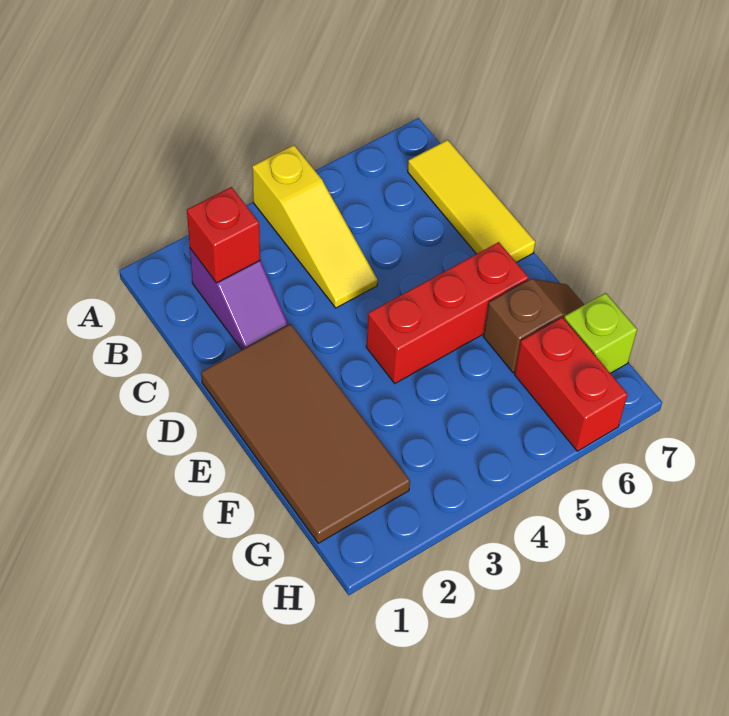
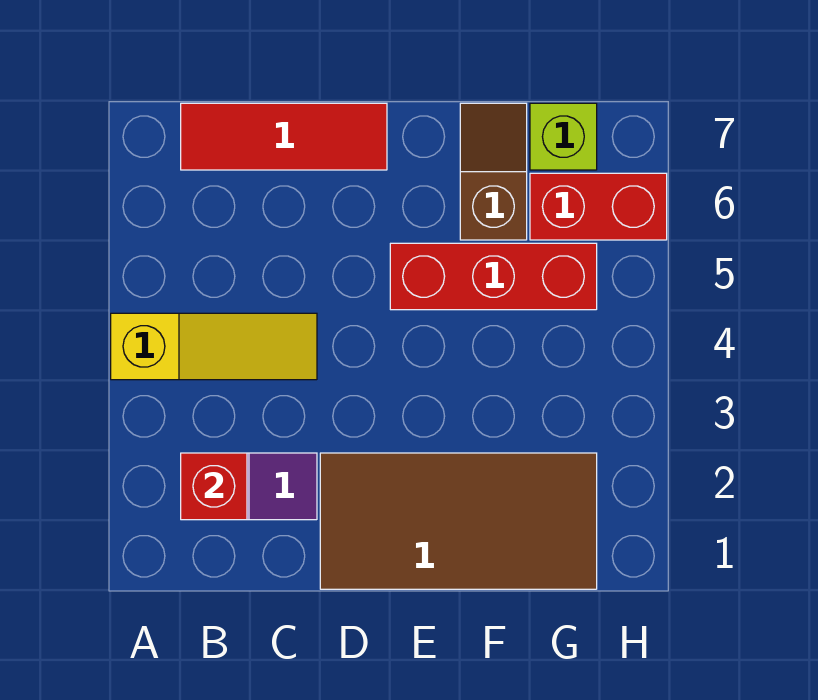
yellow tile B7:D7 level 1 -> red tile B7:D7 level 1
red brick E4:E6 level 1 -> red brick E5:G5 level 1

